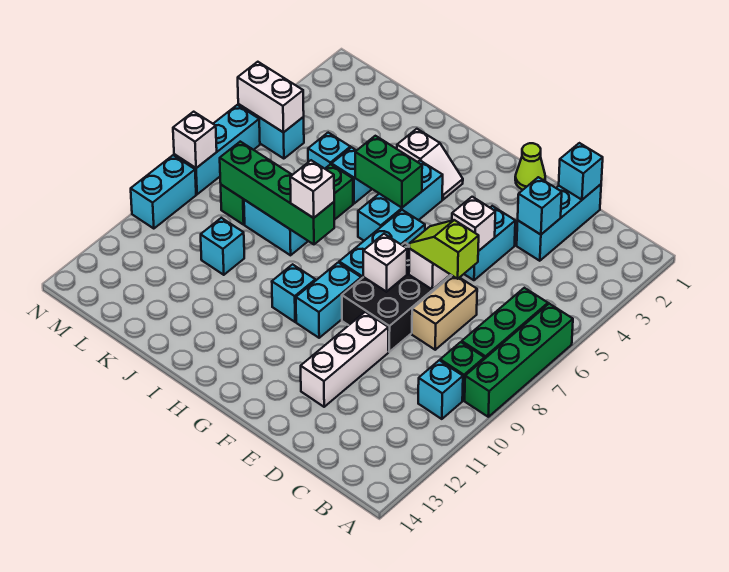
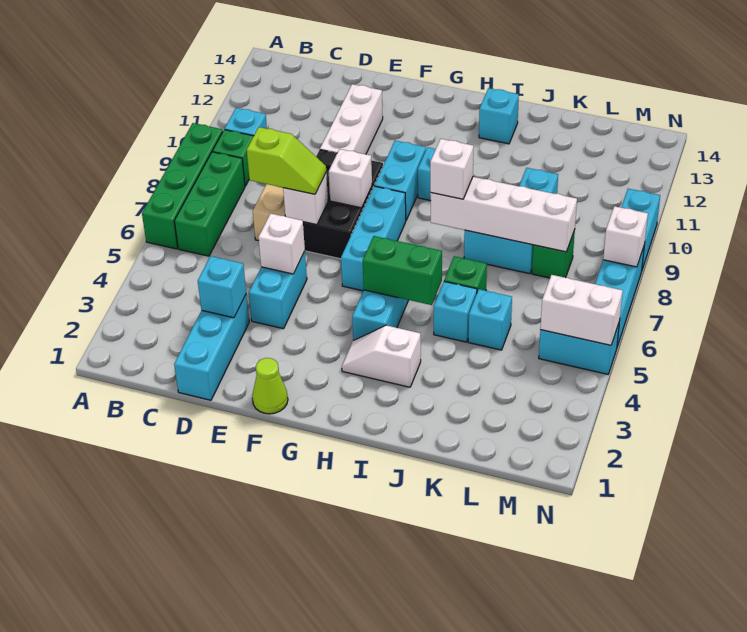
cyan brick D1 level 2 -> cyan brick I13 level 1
green brick I8:L8 level 2 -> white brick I8:L8 level 2

